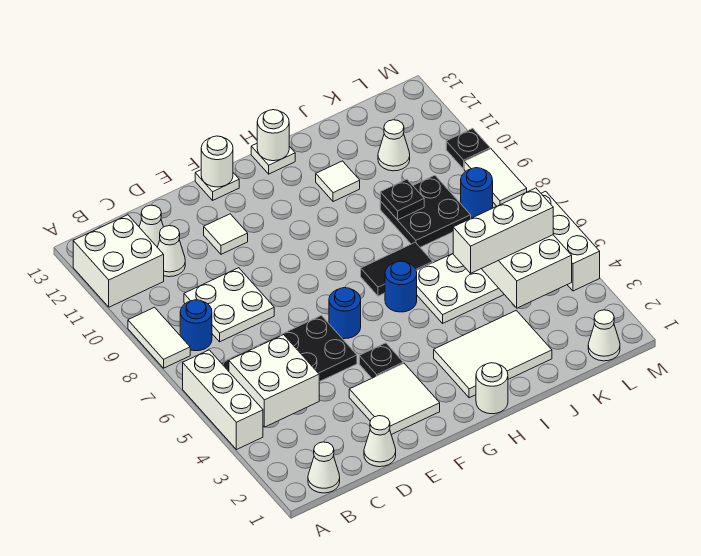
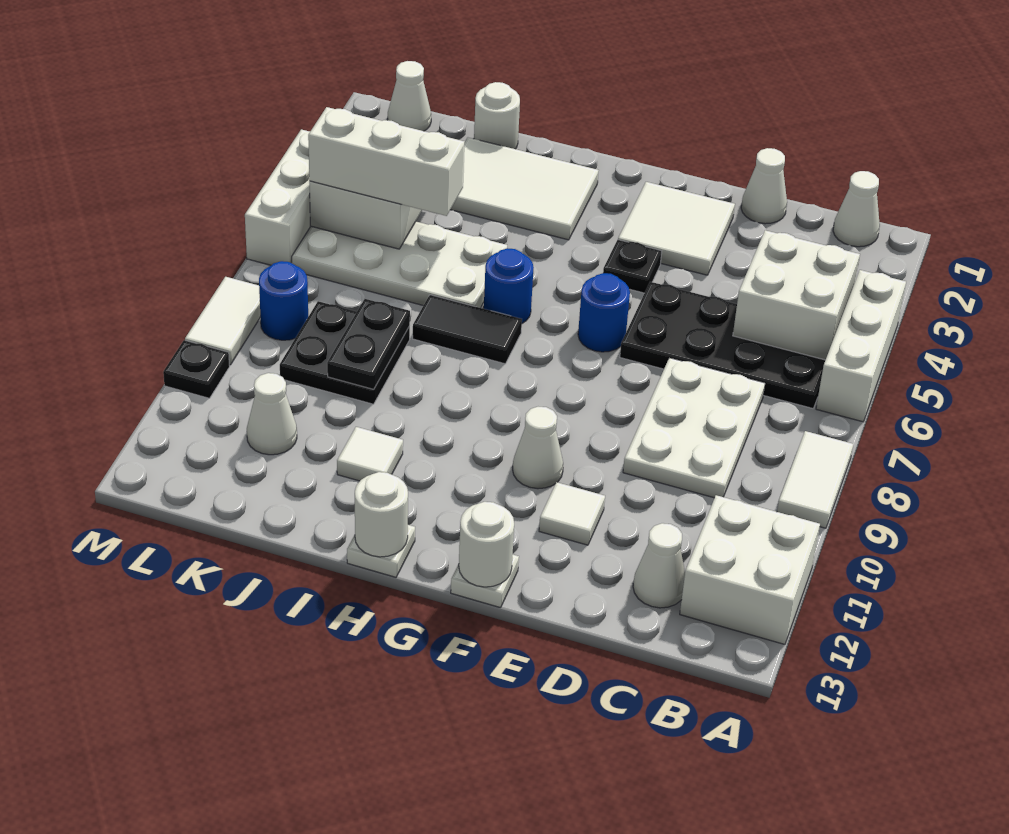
blue round brick B8 level 1 -> none
white plate C8:D9 level 1 -> white plate C7:D9 level 1
white cone C11 level 1 -> white cone F10 level 1
white round brick H1 level 1 -> white round brick J1 level 1
black plate J9 level 2 -> black plate J8:J9 level 2

